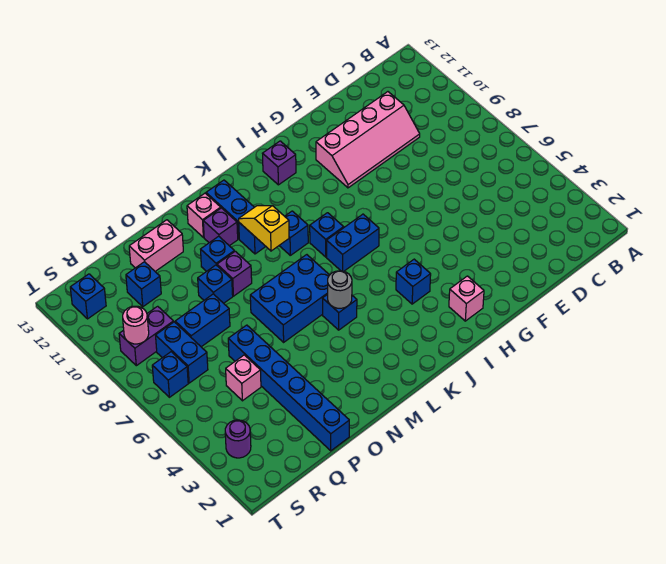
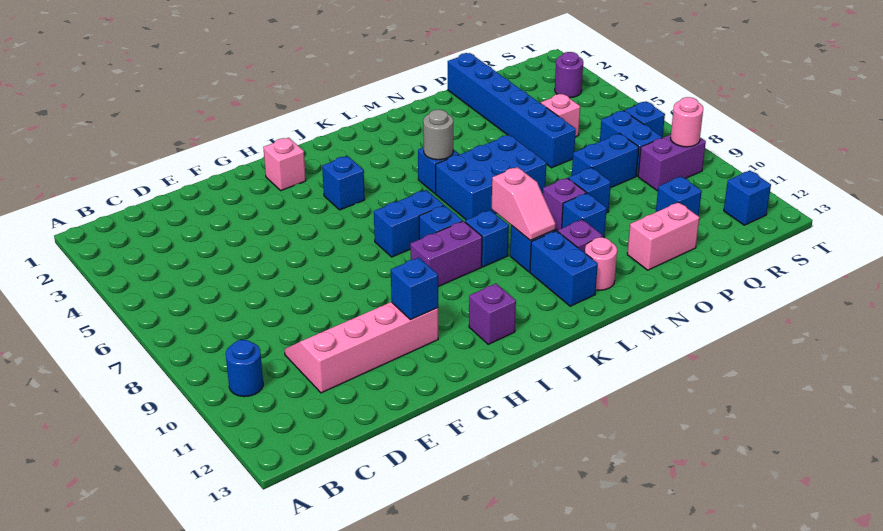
none -> blue round brick B10 level 1
none -> blue brick G11 level 2
none -> purple brick I9:J9 level 1
yellow slope L9:L10 level 2 top 9 -> pink slope L9:L10 level 2 top 9
pink brick M12 level 1 -> pink round brick M12 level 1

